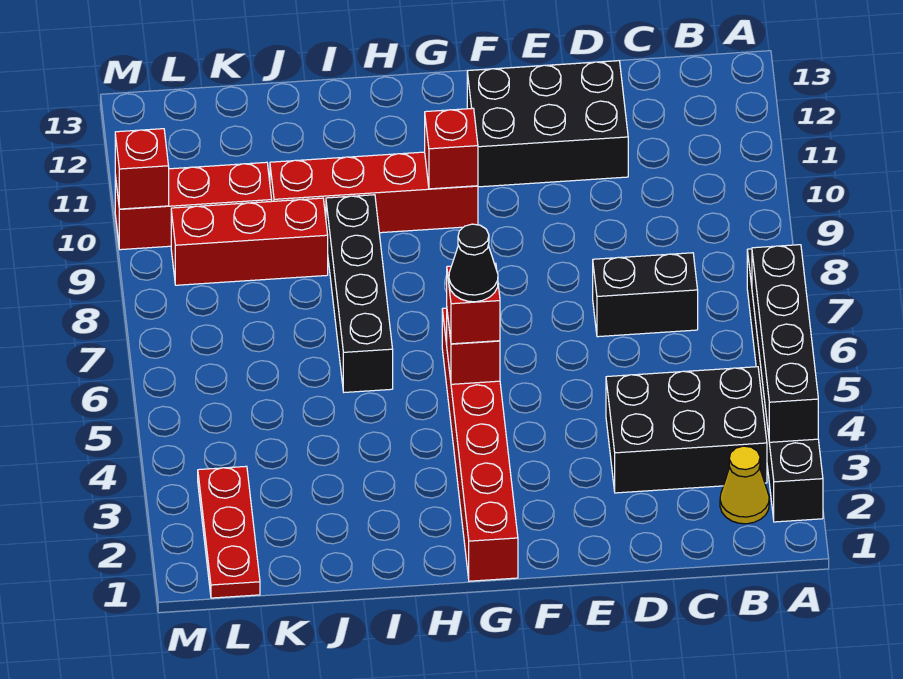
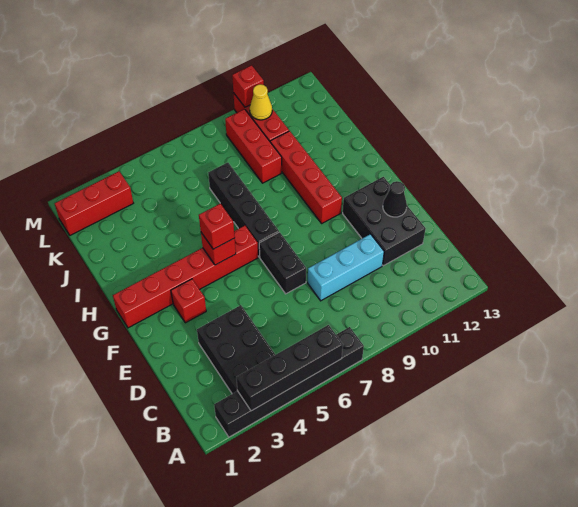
yellow cone B2 level 1 -> yellow cone L10 level 2
black brick C7:D7 level 1 -> black brick E7:F7 level 1
none -> cyan brick D8:D10 level 1
black cone G5 level 4 -> black cone E12 level 2
red brick G10 level 2 -> red brick F3 level 1
black brick I6:I9 level 1 -> black brick G7:J7 level 1
red plate L1:L3 level 1 -> red brick L1:L3 level 1

